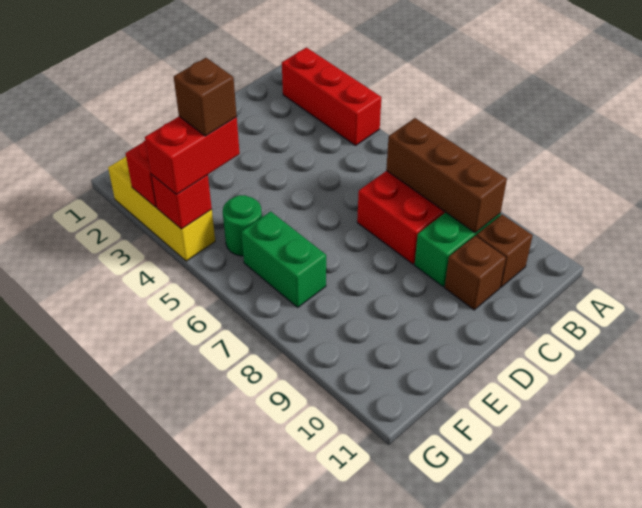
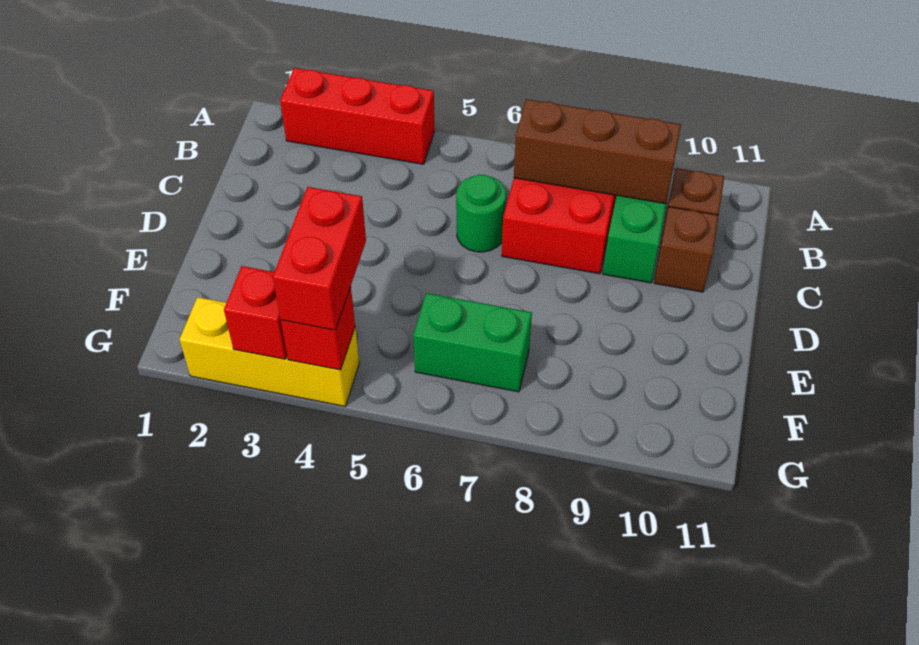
brown brick F4 level 4 -> none
green round brick F5 level 1 -> green round brick C6 level 1

